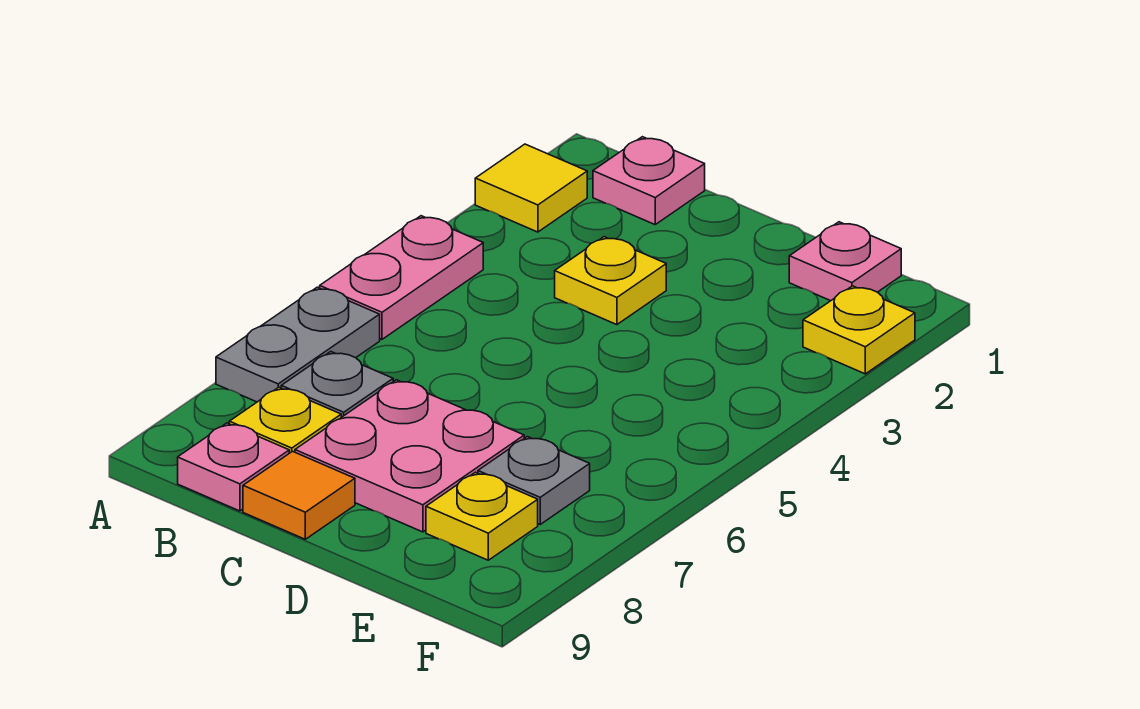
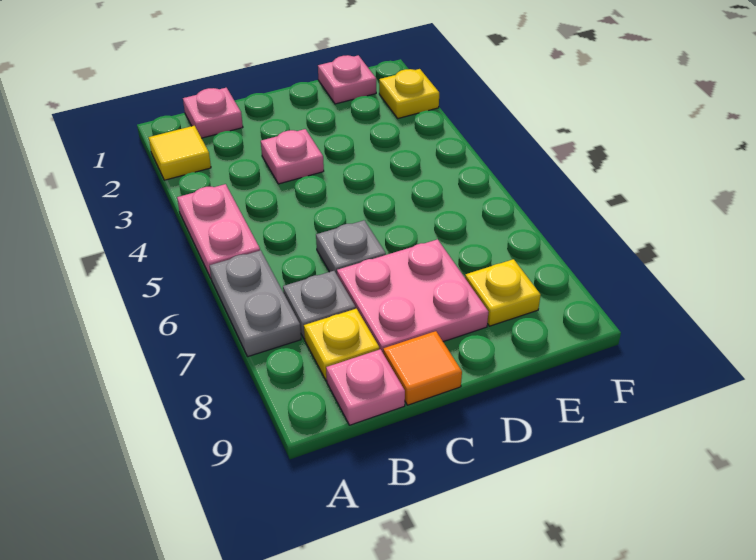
yellow plate C3 level 1 -> pink plate C3 level 1
grey plate E7 level 1 -> grey plate C6 level 1

